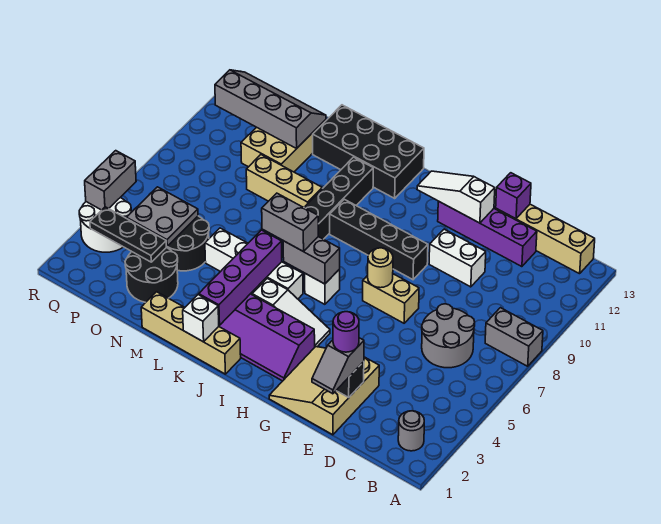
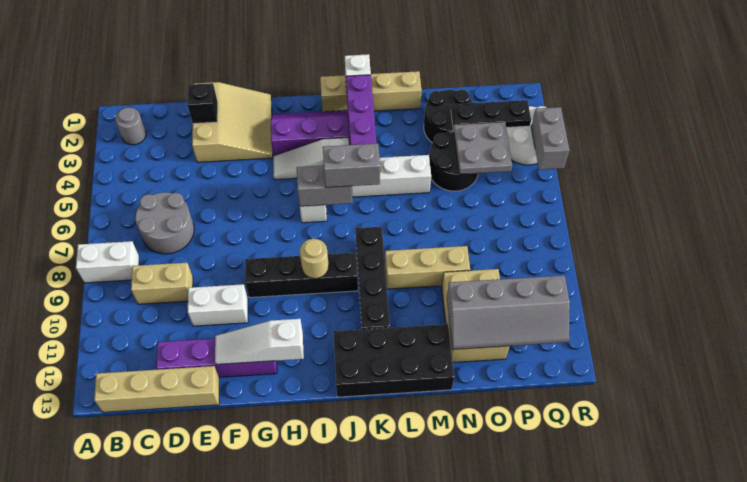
grey brick A8:B8 level 1 -> white brick A8:B8 level 1
grey slope E1:E2 level 3 top 2 -> none
purple round brick E2 level 4 -> none
purple brick E13 level 2 -> none
tan brick F7:G7 level 1 -> tan brick C9:D9 level 1
white slope F12:H12 level 2 top F -> white slope F12:H12 level 2 top H
tan round brick G7 level 2 -> tan round brick I9 level 2

